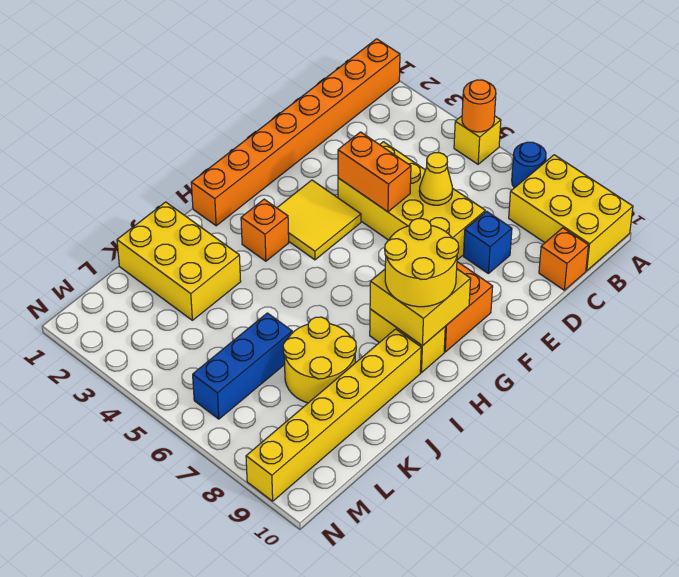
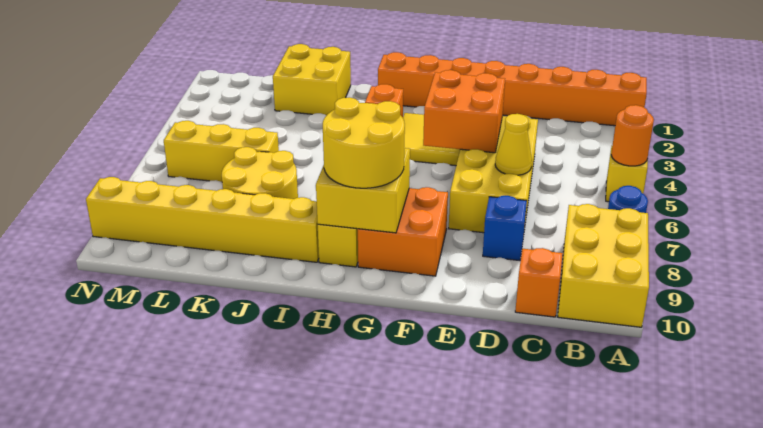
orange brick E4:E5 level 2 -> orange brick E4:F5 level 2
yellow brick J1:K3 level 1 -> yellow brick J1:K2 level 1
blue brick K6:M6 level 1 -> yellow brick K6:M6 level 1

